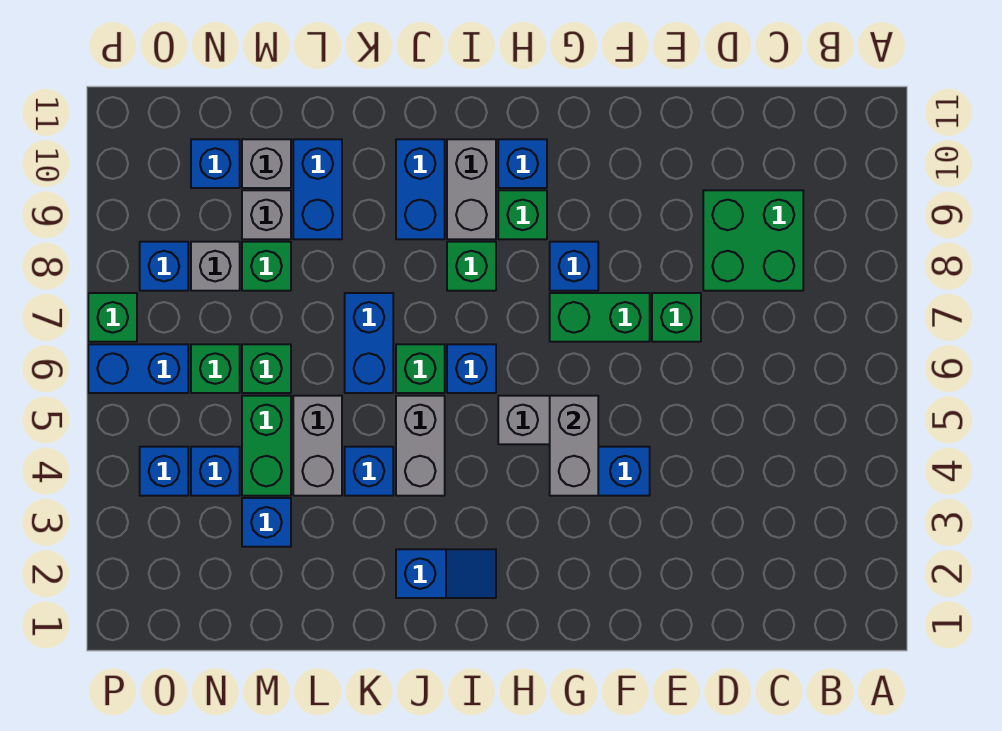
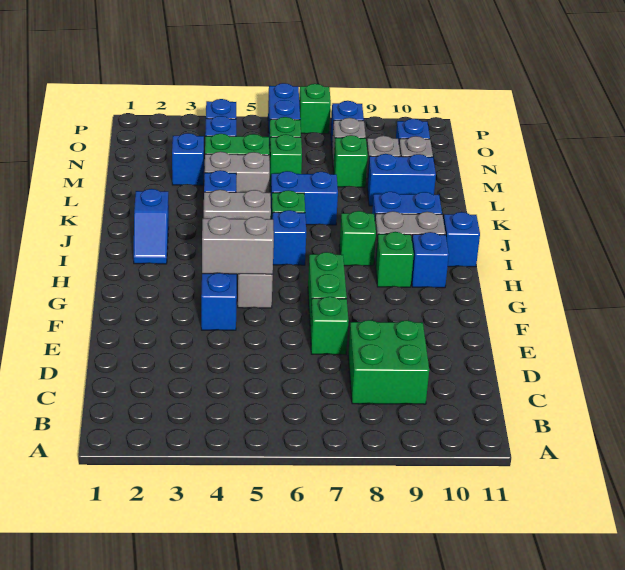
blue brick G8 level 1 -> blue brick I11 level 1

